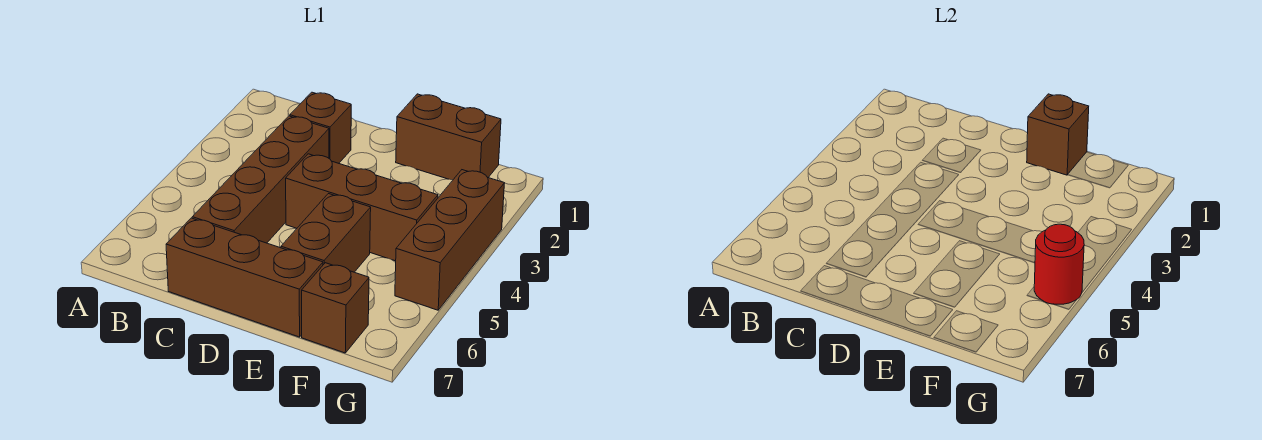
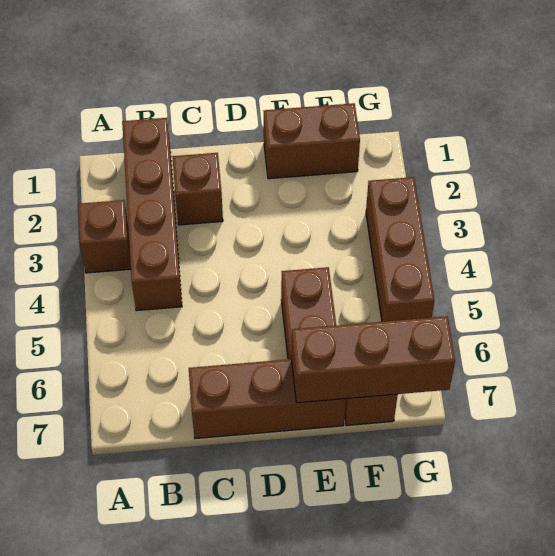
brown brick C3:C6 level 1 -> brown brick B1:B4 level 1
brown brick D4:F4 level 1 -> brown brick E7:G7 level 2
brown brick E1 level 2 -> brown brick A3 level 1
red round brick G5 level 2 -> none

